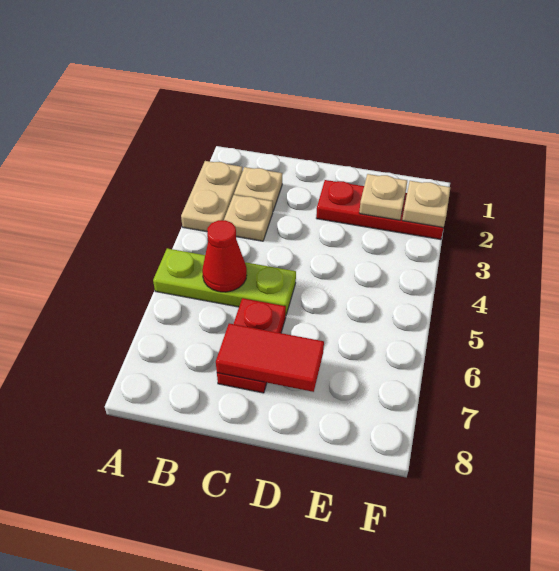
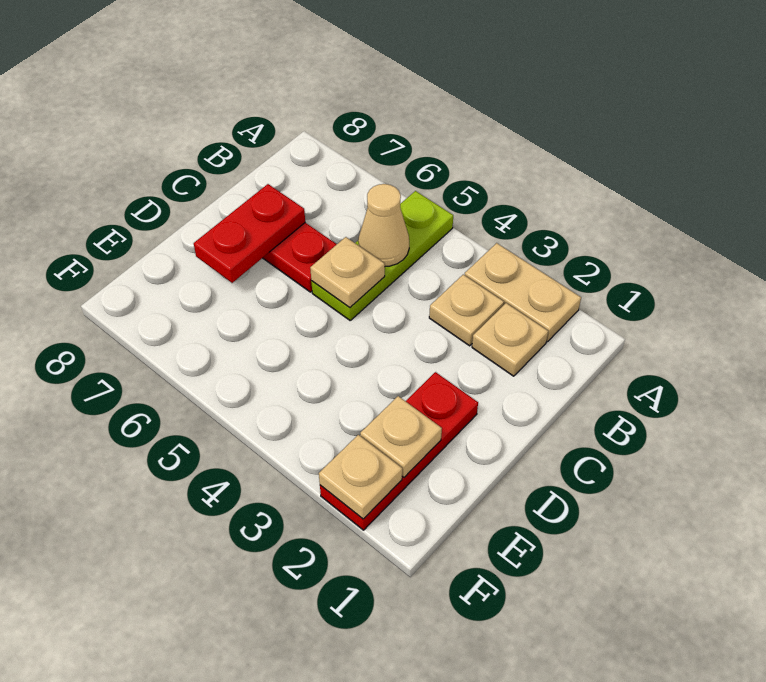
red cone B5 level 2 -> tan cone B5 level 2
none -> tan plate C5 level 2
red tile C7:D7 level 2 -> red plate C7:D7 level 2

